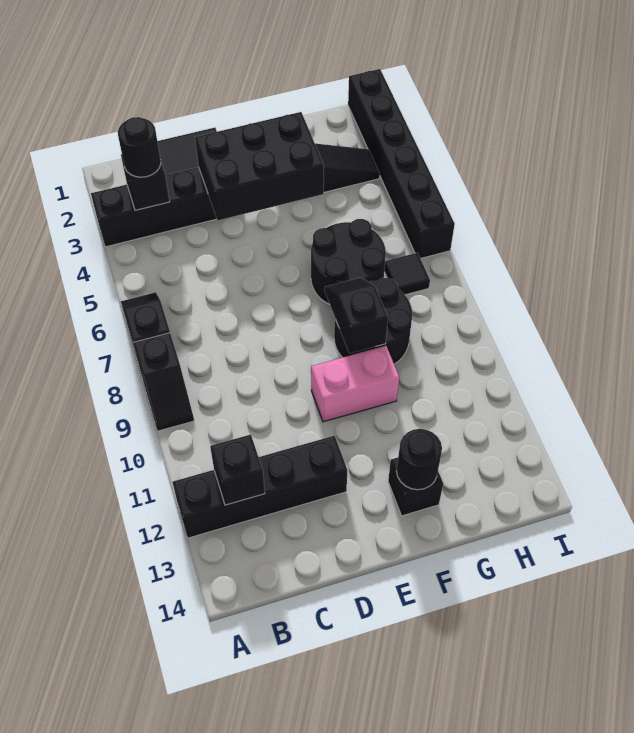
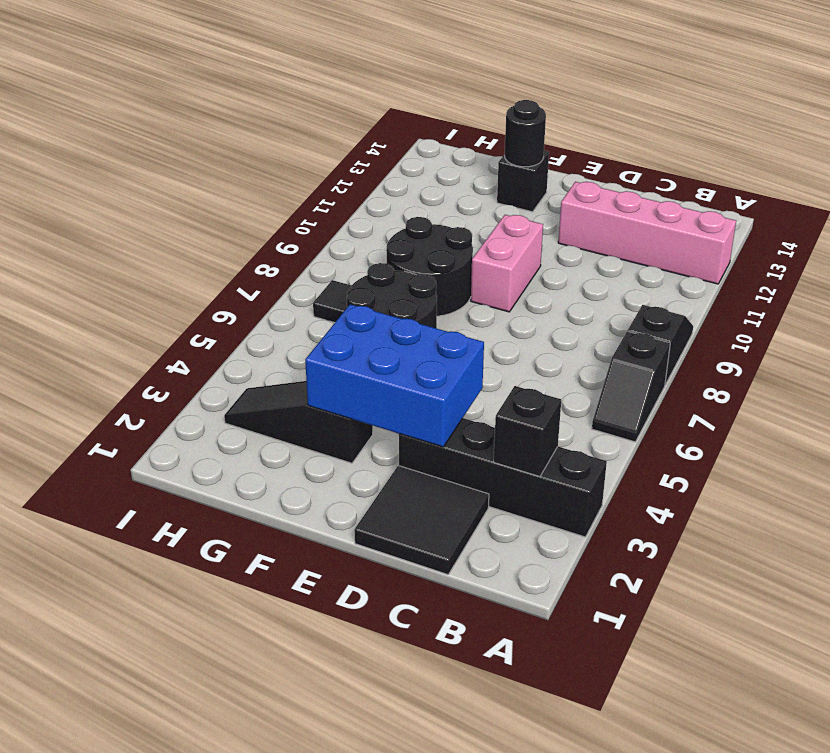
black brick A12:D12 level 1 -> pink brick A12:D12 level 1
black round brick B3 level 3 -> none
black brick B12 level 2 -> none
black brick D3:F4 level 2 -> blue brick D3:F4 level 2
pink brick E10:F10 level 1 -> pink brick E9:E10 level 1
black slope F8:F9 level 2 top 9 -> none
black brick I1:I6 level 1 -> none

